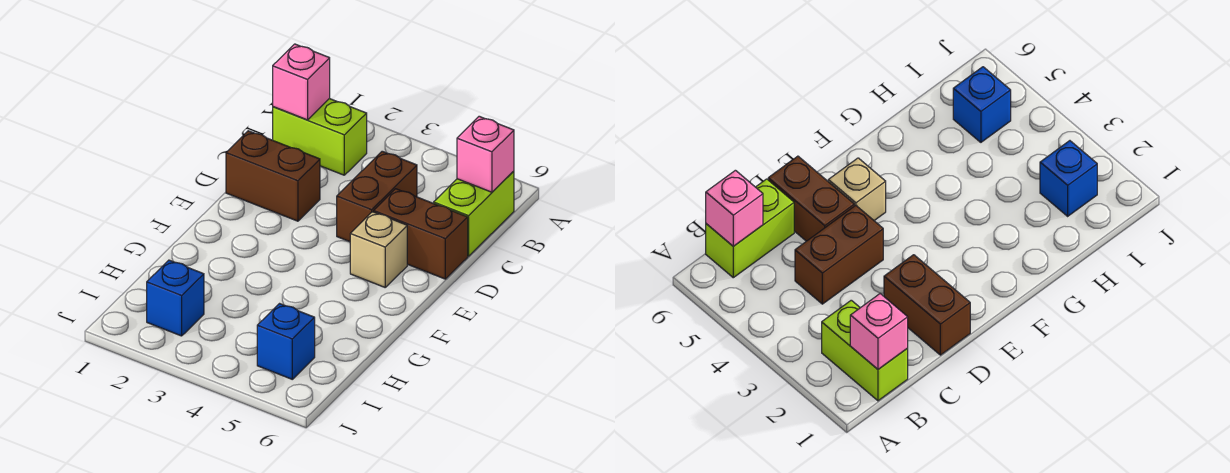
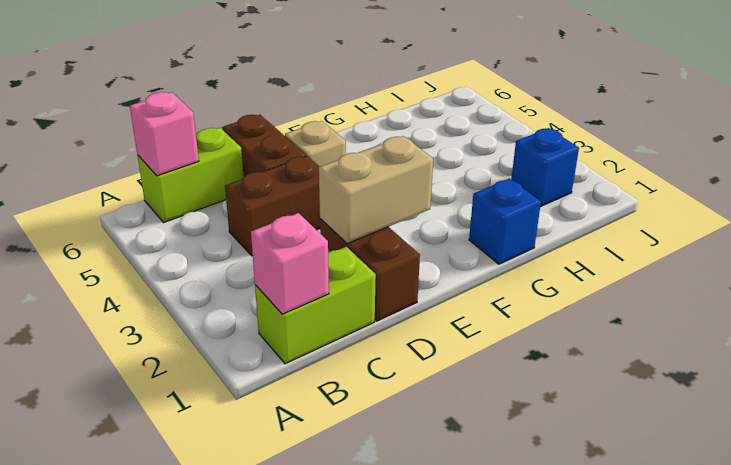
lime brick B1:B2 level 1 -> lime brick B1:C1 level 1
none -> tan brick D2:E2 level 2
blue brick I5 level 1 -> blue brick G1 level 1

